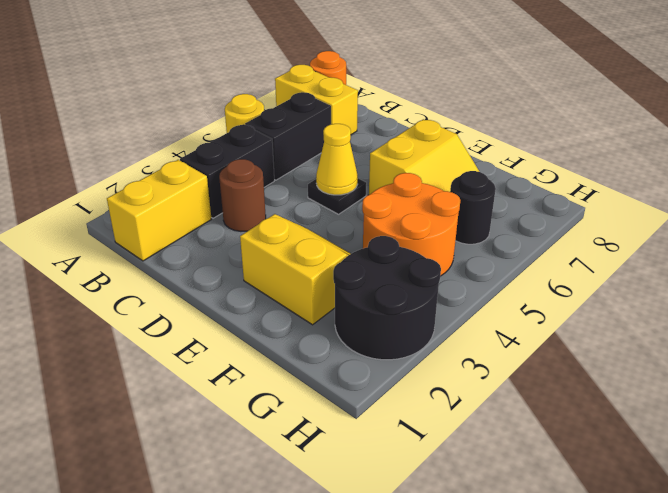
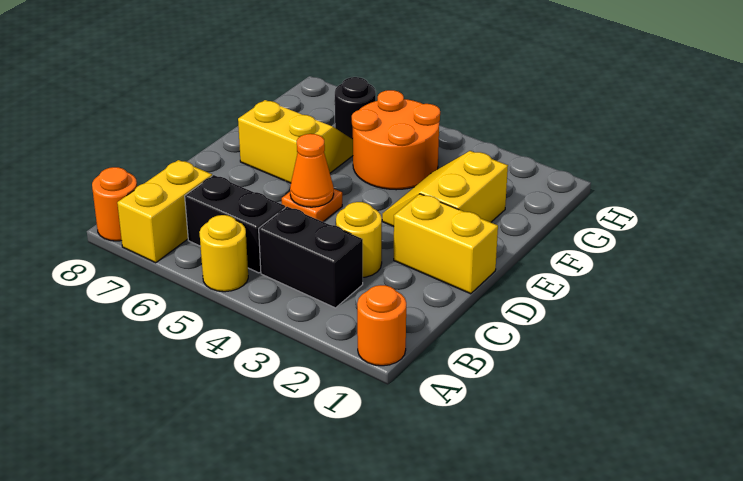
none -> orange round brick A1 level 1
yellow brick B1:B2 level 1 -> yellow brick D1:D2 level 1
brown round brick C3 level 1 -> yellow round brick C3 level 1
black plate D5 level 1 -> orange plate D5 level 1
yellow cone D5 level 2 -> orange cone D5 level 2
black round brick G2:H3 level 1 -> none

